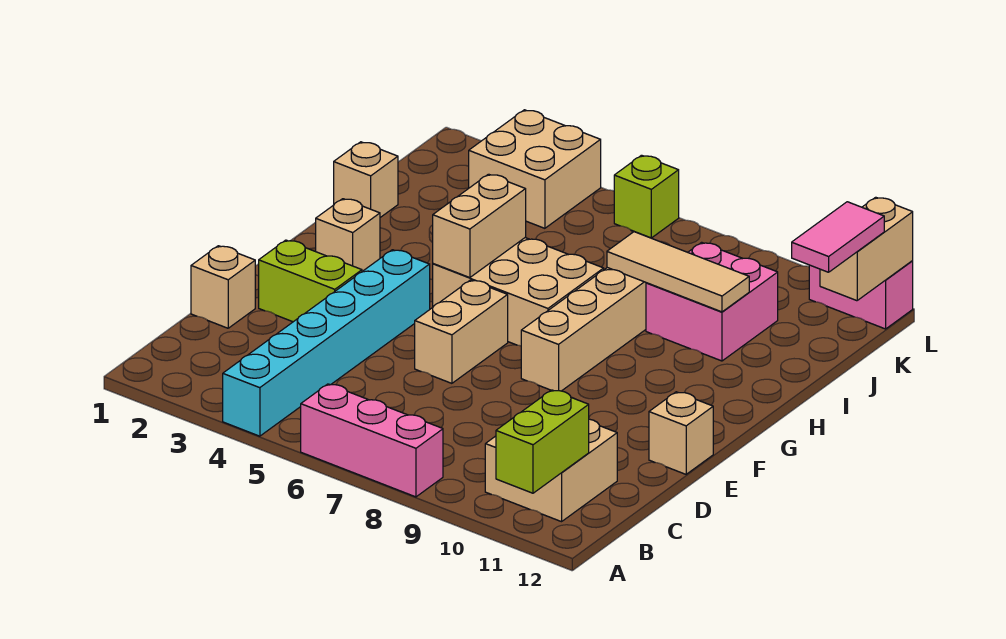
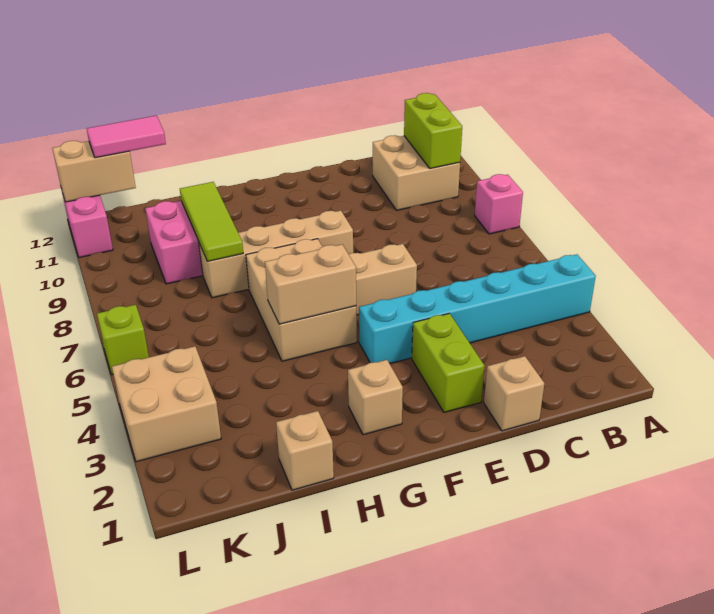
pink brick A6:A8 level 1 -> pink brick A8 level 1
lime brick A11:B11 level 2 -> lime brick B10:B11 level 2
tan brick E12 level 1 -> none
tan tile I8:I10 level 2 -> lime tile I8:I10 level 2

